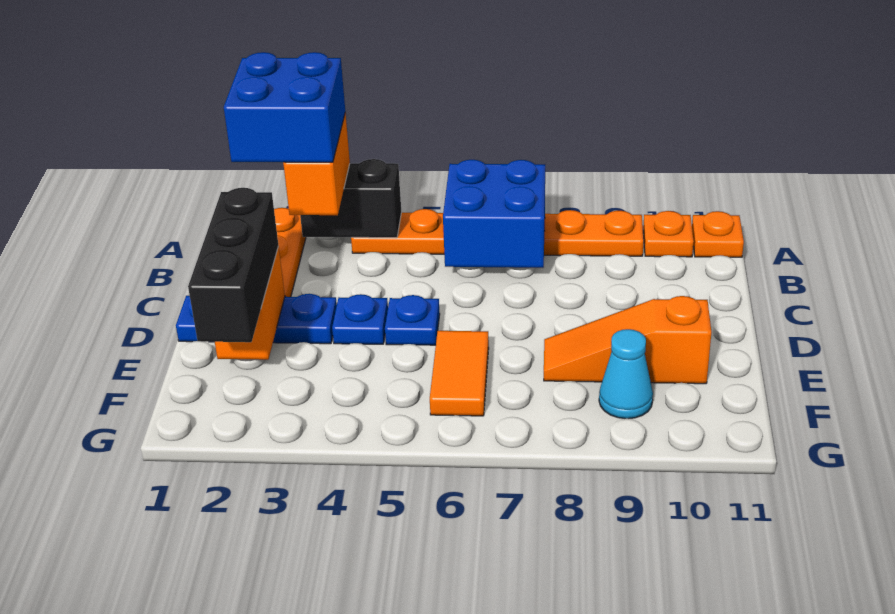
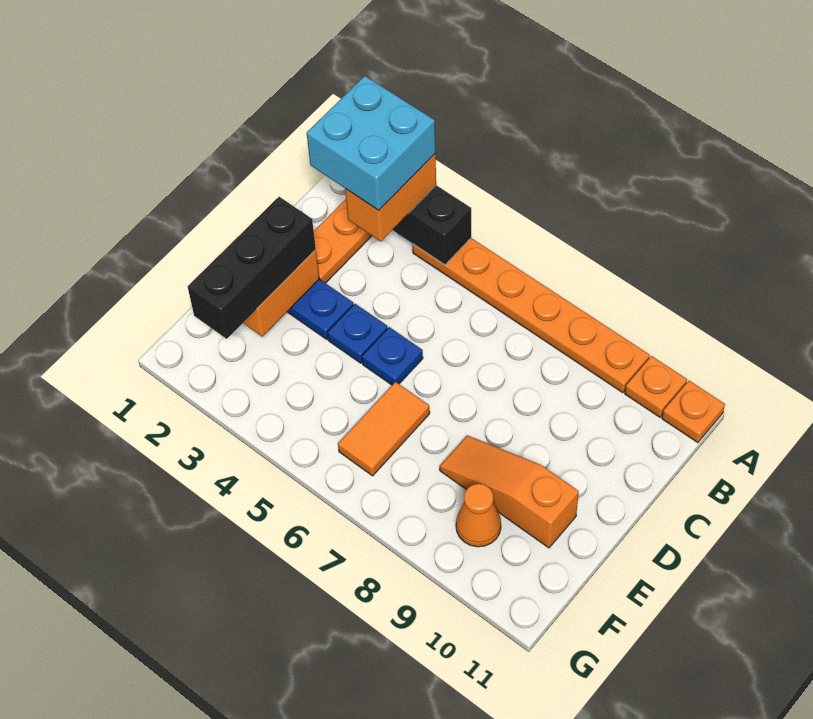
blue brick A2:B3 level 4 -> cyan brick A2:B3 level 4
blue brick A6:B7 level 2 -> none
cyan cone F9 level 1 -> orange cone F9 level 1

